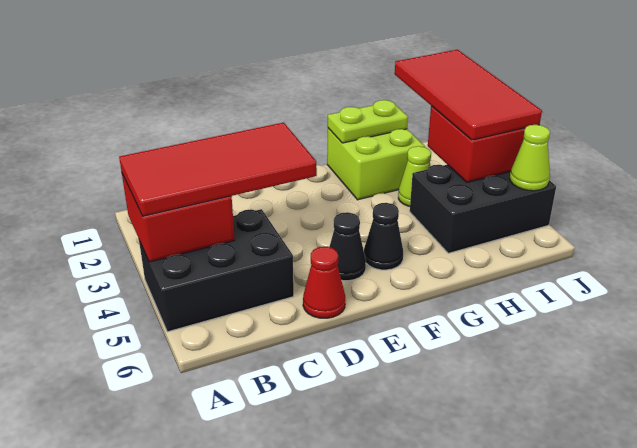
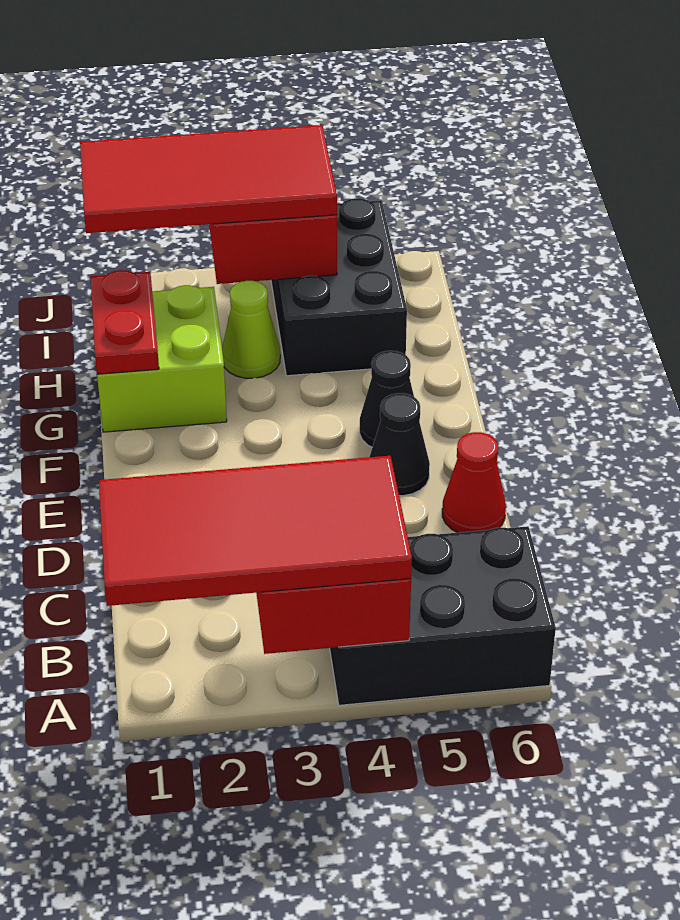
red tile A3:D4 level 3 -> red tile A1:B4 level 3
black brick A4:C5 level 1 -> black brick A4:B6 level 1
lime plate G1:H1 level 2 -> red plate G1:H1 level 2
lime cone J5 level 2 -> none

